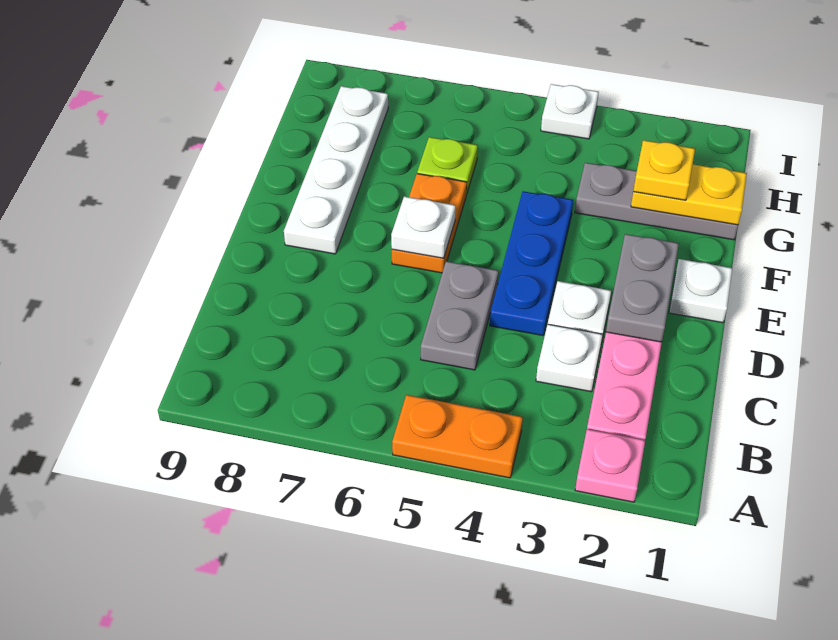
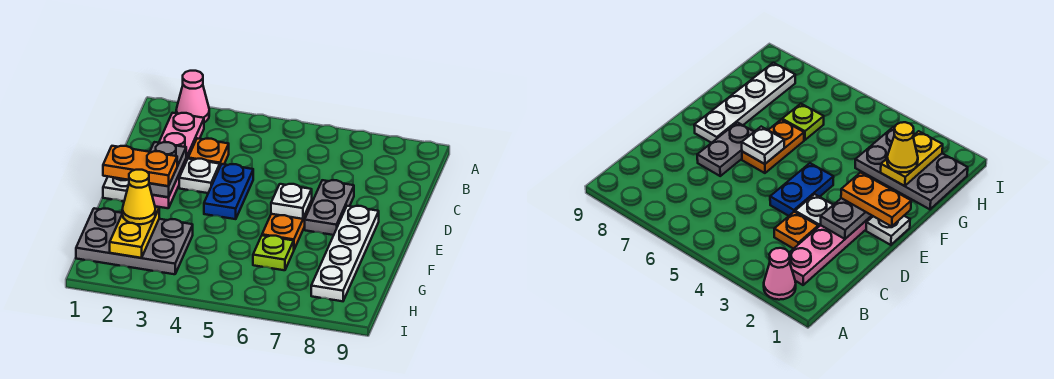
pink plate A2 level 1 -> pink cone A2 level 1
orange plate A4:A5 level 1 -> orange plate E1:E2 level 3
white plate C3 level 1 -> orange plate C3 level 1
grey plate C5:D5 level 1 -> grey plate D7:E7 level 1
blue plate D4:F4 level 1 -> blue plate D4:E4 level 1
grey plate G1:G3 level 1 -> grey plate G1:H3 level 1
yellow plate G1:G2 level 2 -> yellow plate G2:H2 level 2
yellow plate G2 level 3 -> yellow cone G2 level 3
white plate I4 level 1 -> none

